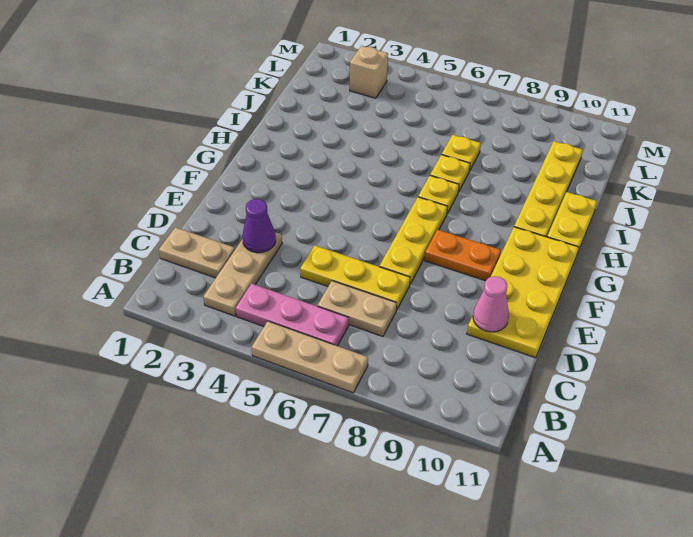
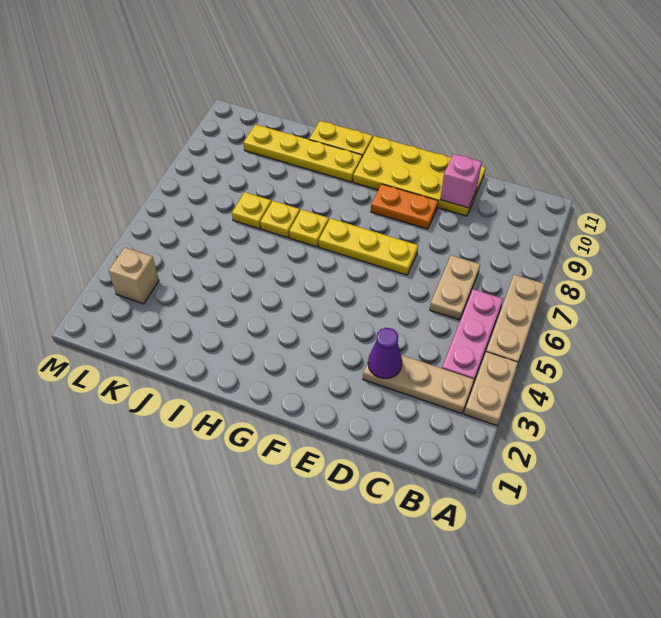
tan plate C1:C2 level 1 -> tan plate A3:A4 level 1
yellow plate D5:D7 level 1 -> none
pink cone D10 level 2 -> pink brick D10 level 2
orange plate F8:F9 level 1 -> orange plate E9:F9 level 1

